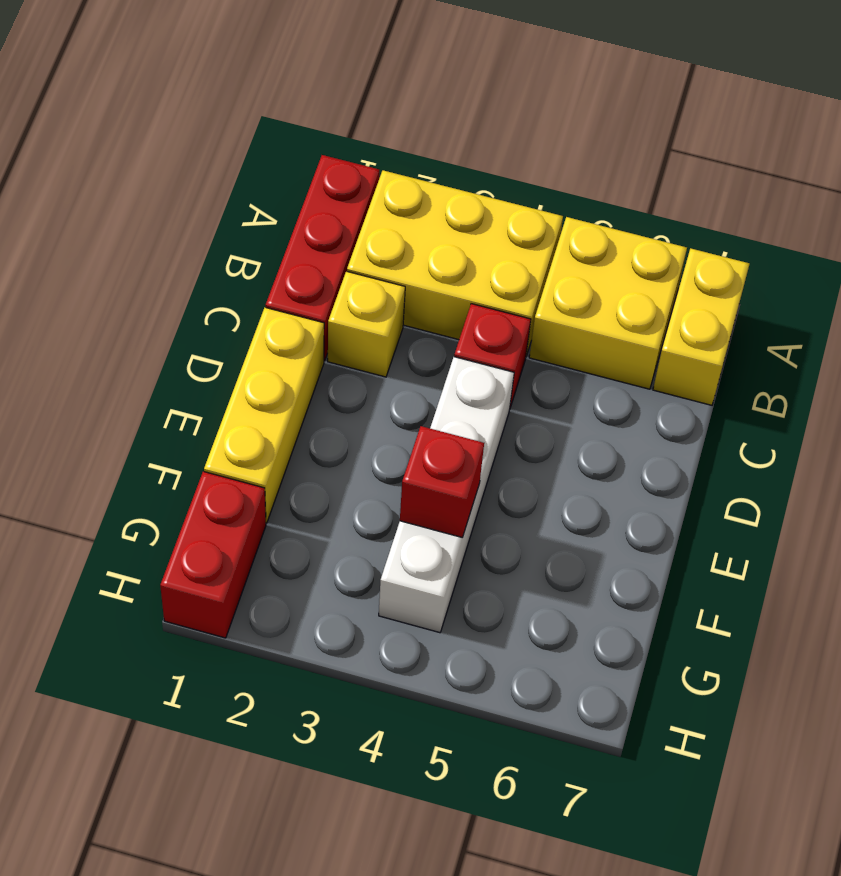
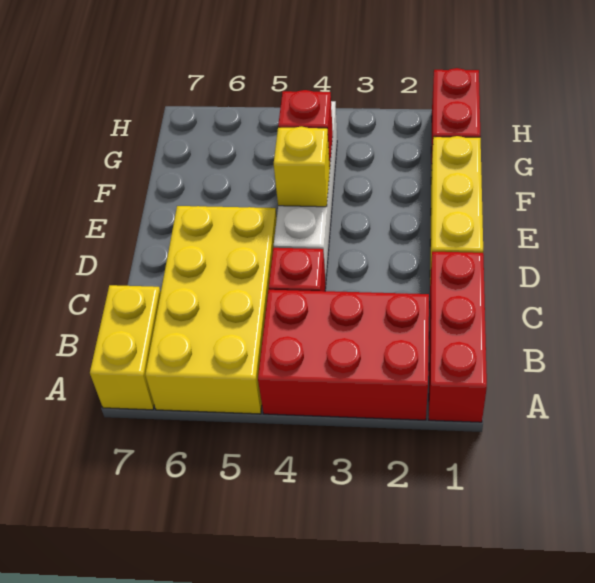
yellow brick A2:B4 level 1 -> red brick A2:B4 level 1
yellow brick A5:B6 level 1 -> yellow brick A5:D6 level 1
yellow brick C2 level 1 -> yellow brick E4 level 2

